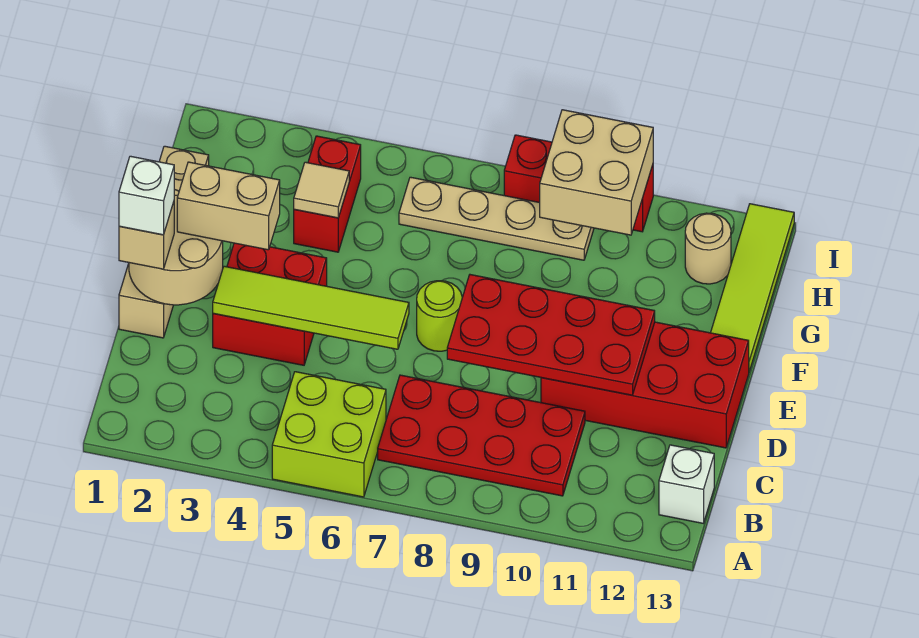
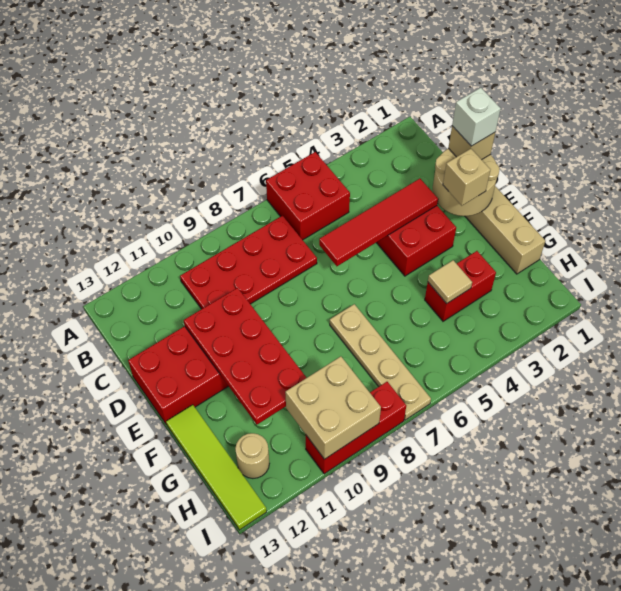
lime brick A5:B6 level 1 -> red brick A5:B6 level 1
white brick B13 level 1 -> none
lime tile D3:D6 level 2 -> red tile D3:D6 level 2
red plate D8:E11 level 2 -> red plate D10:G11 level 2
tan brick E2:E3 level 3 -> tan brick E2 level 3
lime round brick E7 level 1 -> none
red brick G4:H4 level 1 -> red brick G3:G4 level 1
tan plate H6:H9 level 1 -> tan plate F7:I7 level 1

